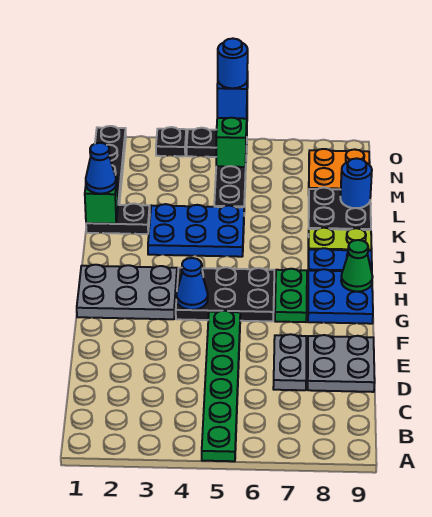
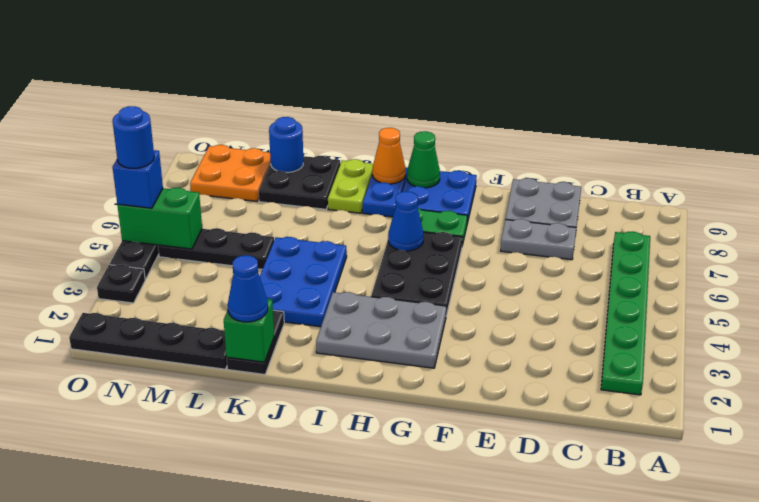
green plate A5:F5 level 1 -> green plate B2:B7 level 1
grey plate G1:H3 level 1 -> grey plate G2:I3 level 1
blue cone G4 level 2 -> blue cone H6 level 2
none -> orange cone I9 level 2

